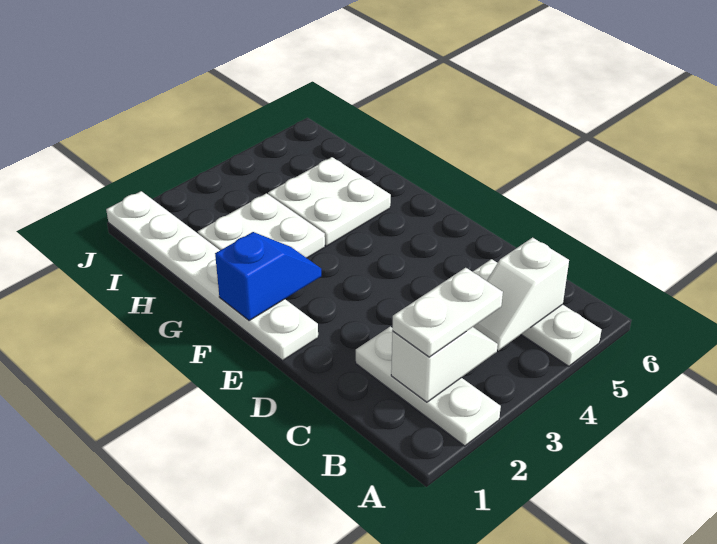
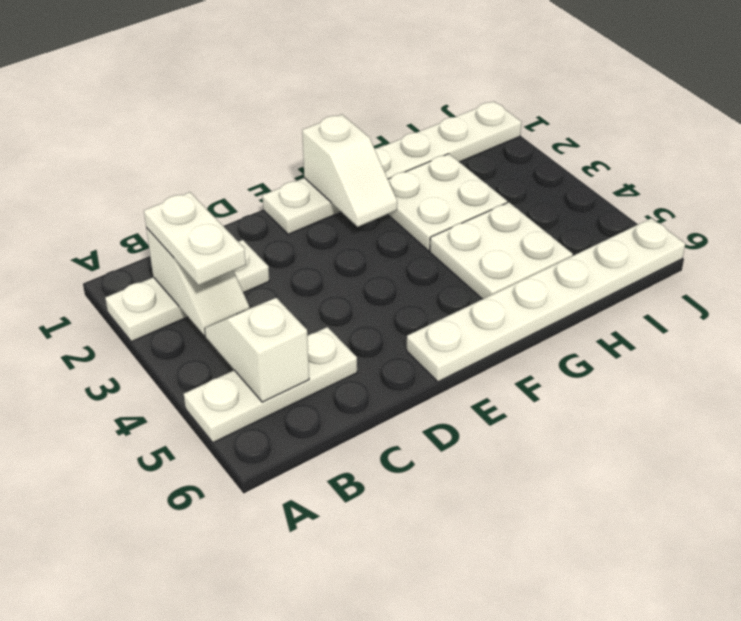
none -> white plate E6:J6 level 1
blue slope F1:F2 level 2 top 1 -> white slope F1:F2 level 2 top 1

